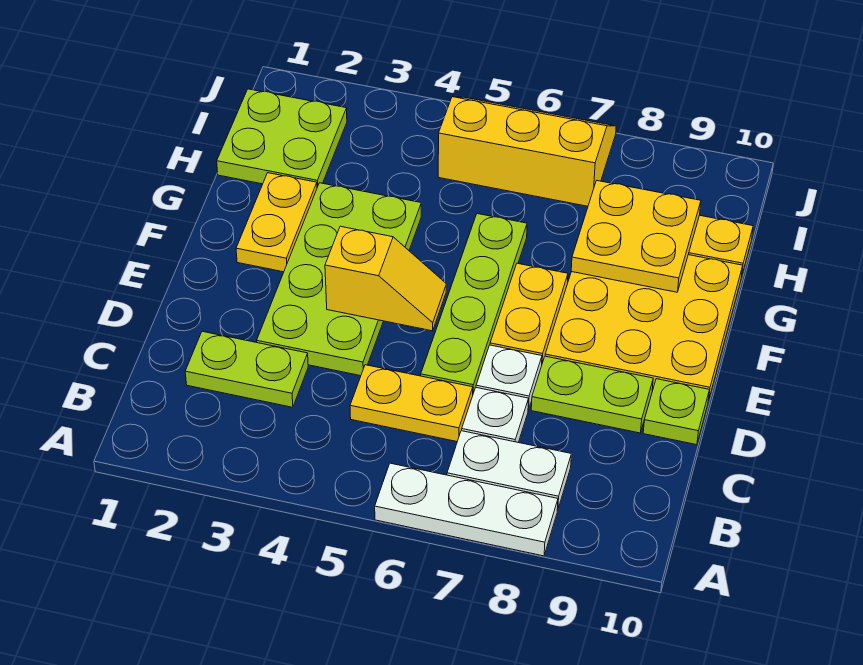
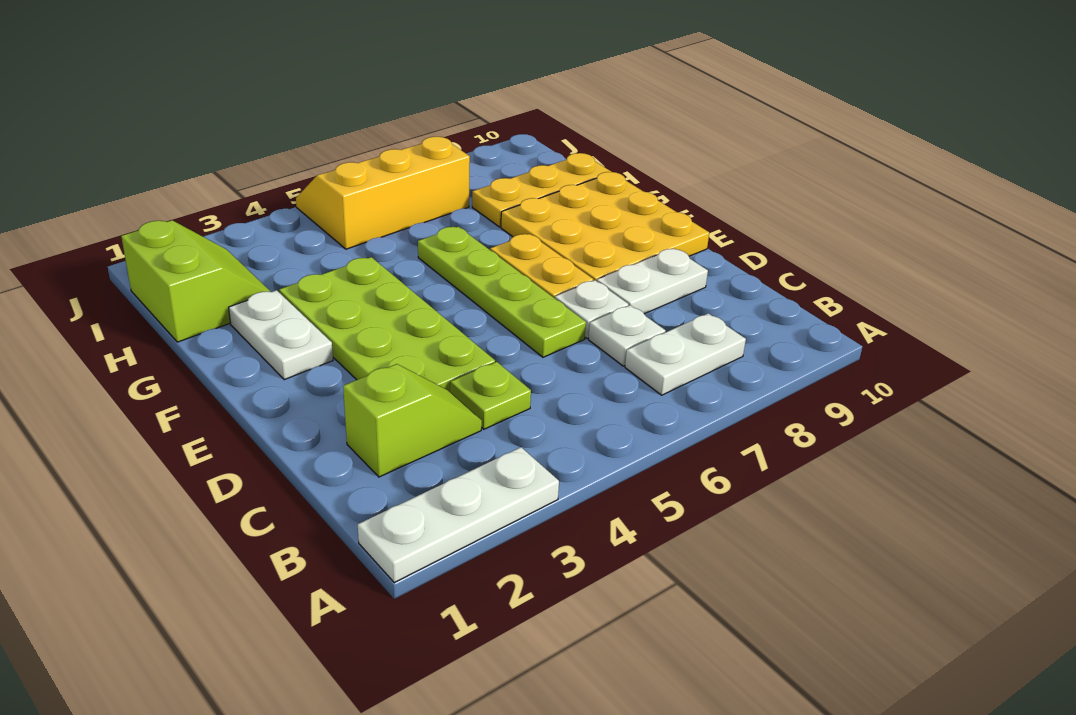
white plate A6:A8 level 1 -> white plate A1:A3 level 1
lime plate C2:C3 level 1 -> lime slope C2:C3 level 1 top 2
yellow plate C5:C6 level 1 -> none
lime plate D8:D9 level 1 -> white plate D8:D9 level 1
lime plate D10 level 1 -> lime plate C4 level 1
yellow slope E4:E5 level 2 top 4 -> none
yellow plate F2:G2 level 1 -> white plate F2:G2 level 1
yellow plate G8:H9 level 2 -> none
lime plate H1:I2 level 1 -> lime slope H1:I2 level 1 top 1

